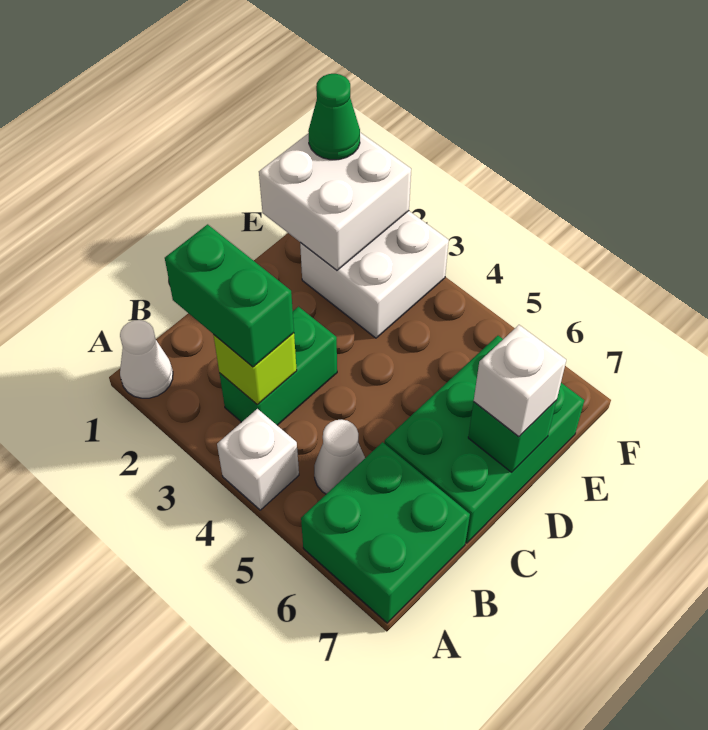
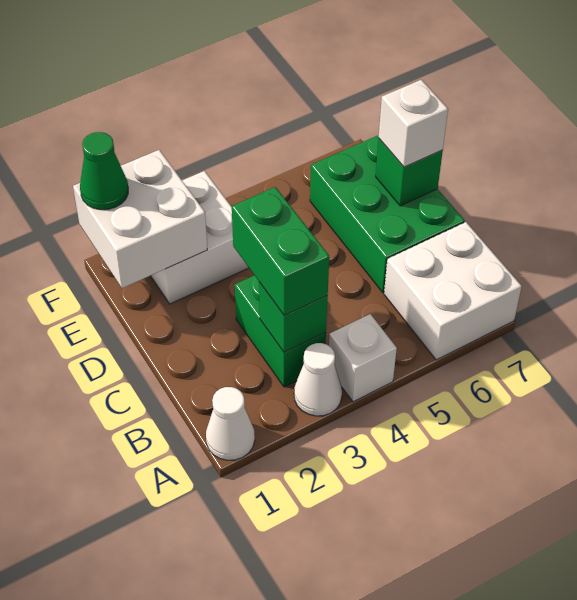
green brick A6:B7 level 1 -> white brick A6:B7 level 1
green brick B2:B3 level 3 -> green brick B3:C3 level 3
lime brick B3 level 2 -> green brick B3 level 2
white cone B5 level 1 -> white cone A3 level 1

